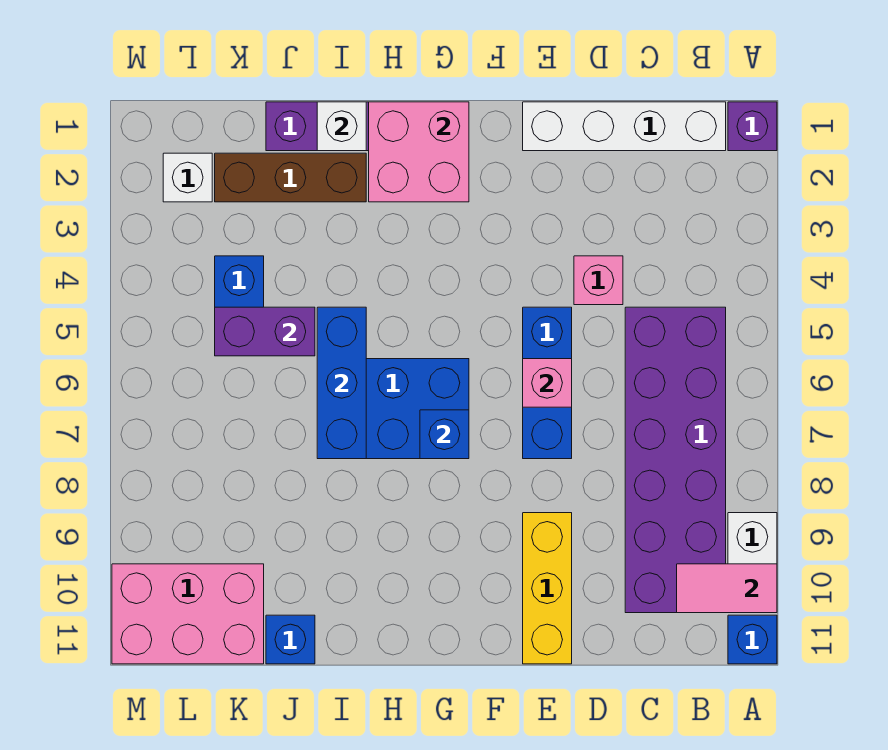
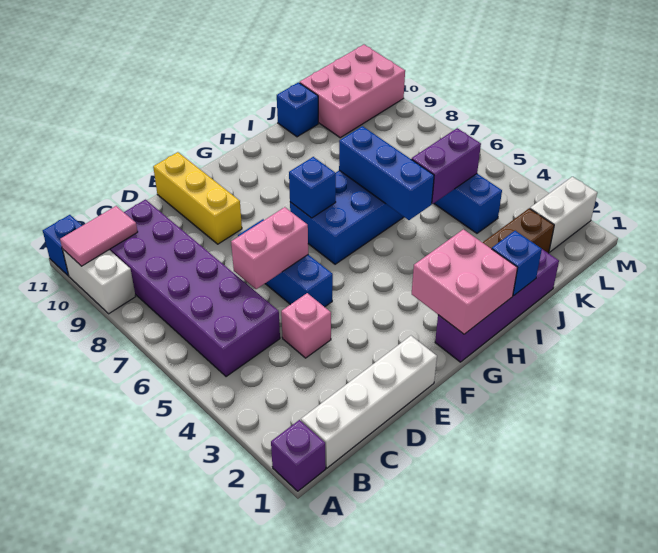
pink brick E6 level 2 -> pink brick D6:E6 level 2
white brick I1 level 2 -> blue brick I1 level 2
white brick L2 level 1 -> white brick L2:M2 level 1

